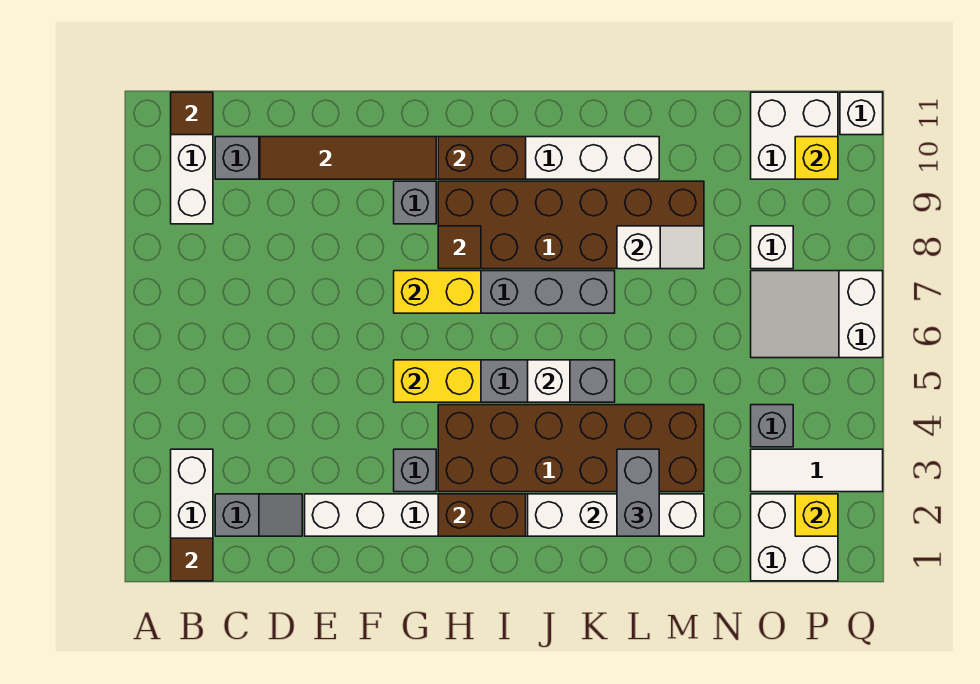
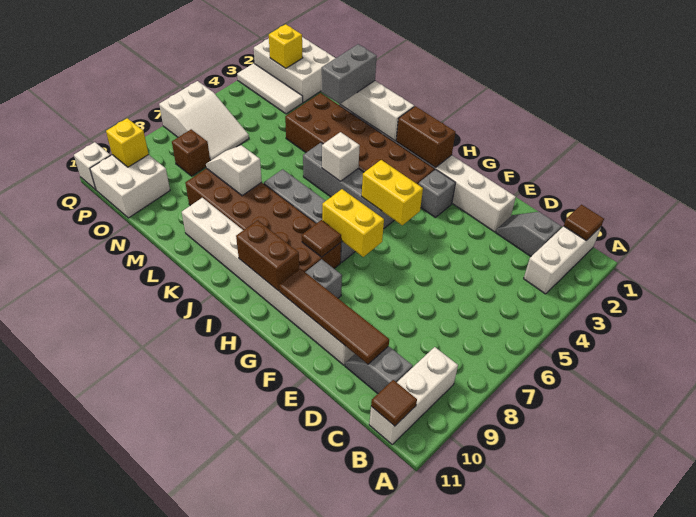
white brick O1:P2 level 1 -> white brick O1:Q2 level 1
grey brick O4 level 1 -> none
white brick O8 level 1 -> brown brick O8 level 1

